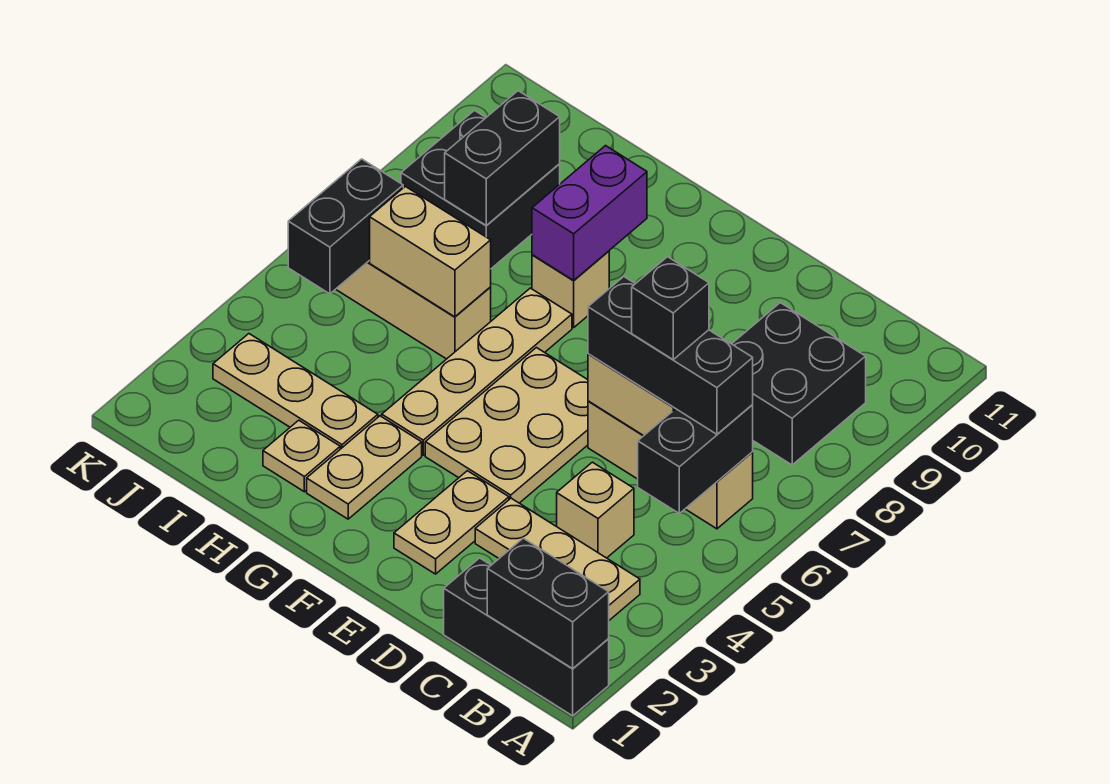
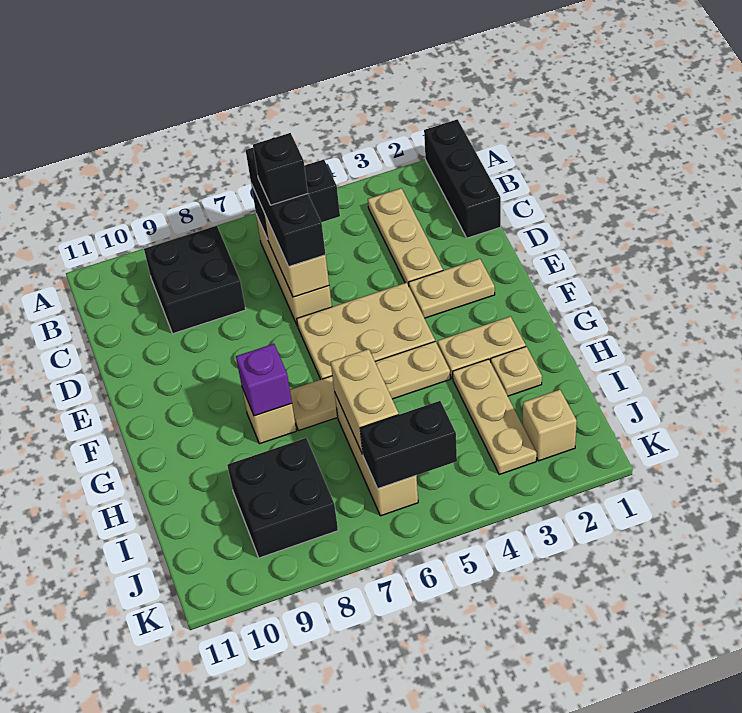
black brick A1:B1 level 2 -> none
tan brick C4 level 1 -> tan brick J2 level 1
purple brick G8:G9 level 2 -> purple brick G8 level 2
black brick I8:I9 level 2 -> none

